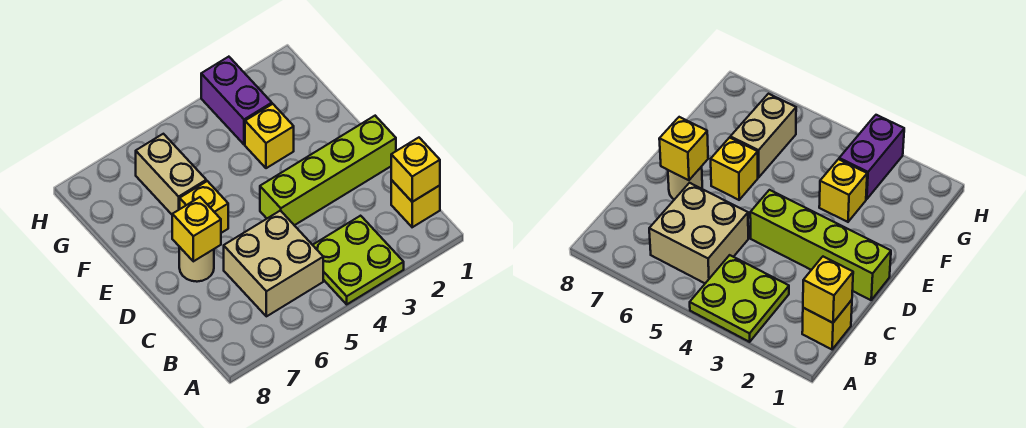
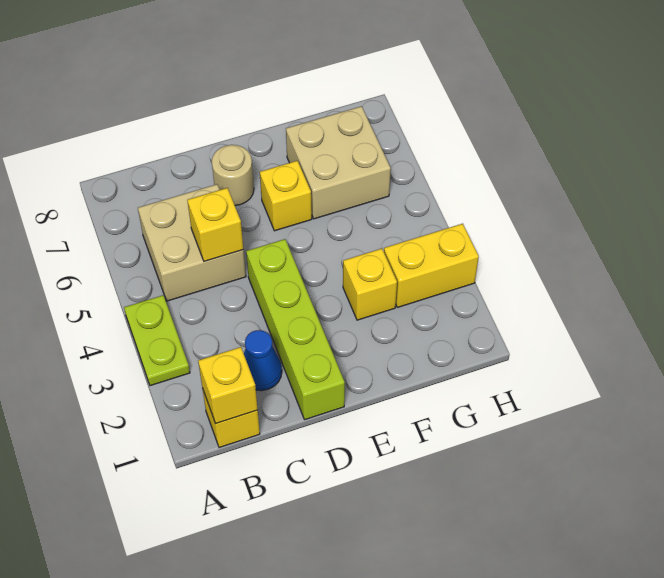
lime plate A3:B4 level 1 -> lime plate A3:A4 level 1
none -> blue cone C2 level 1
yellow brick D7 level 2 -> yellow brick C5 level 2
tan brick F6:G6 level 1 -> tan brick F6:G7 level 1
purple brick G3:H3 level 1 -> yellow brick G3:H3 level 1

